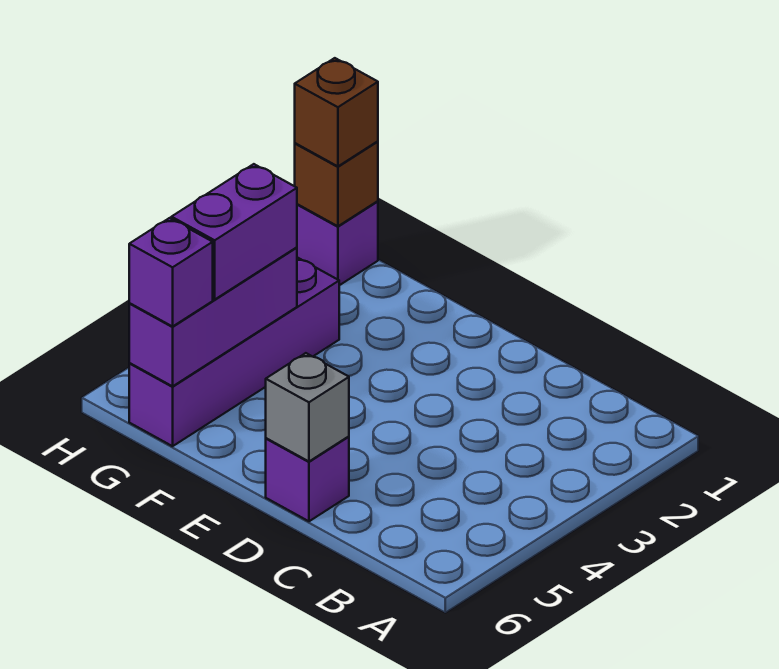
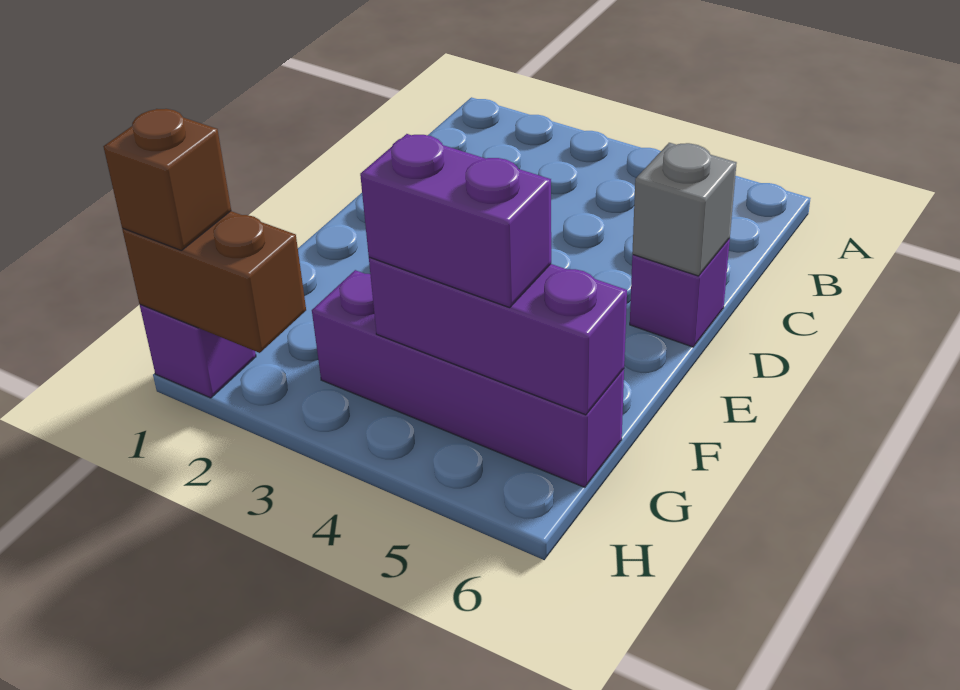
purple brick G6 level 3 -> none
brown brick H1 level 2 -> brown brick H1:H2 level 2

